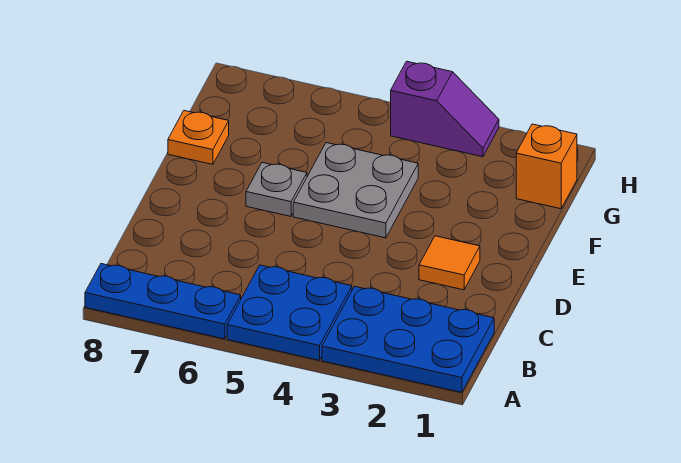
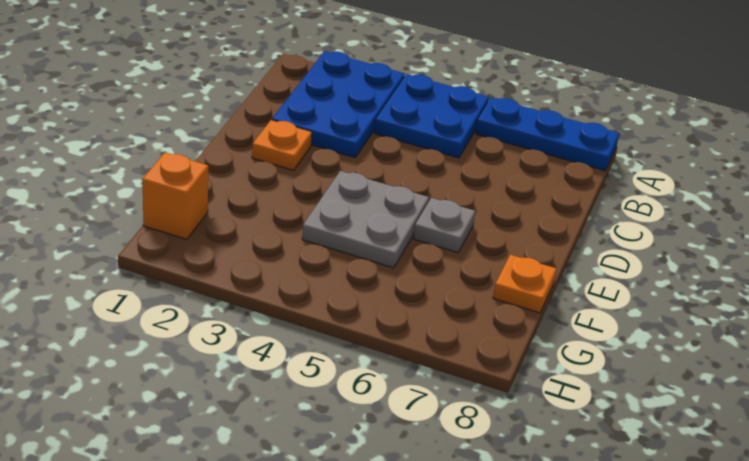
blue plate A1:B3 level 1 -> blue plate A2:C3 level 1
orange tile D2 level 1 -> orange plate D2 level 1
purple slope H3:H4 level 1 top 4 -> none

